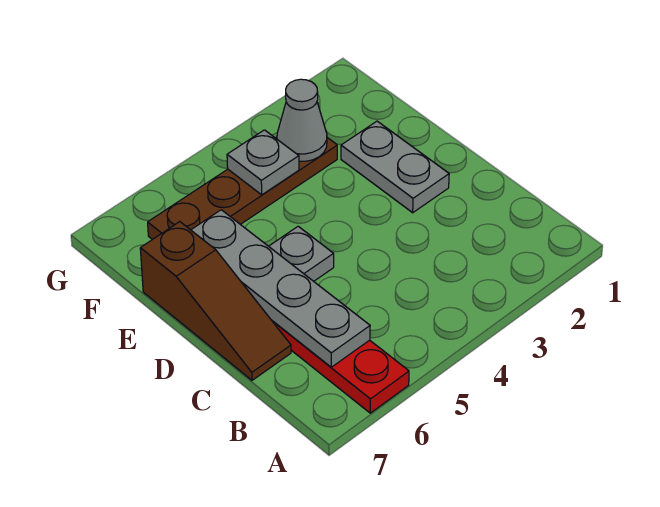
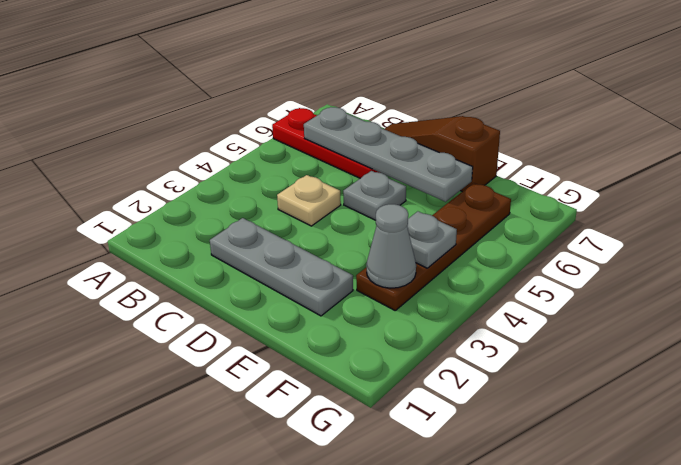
none -> tan plate C4 level 1
grey plate D2:E2 level 1 -> grey plate C2:E2 level 1

